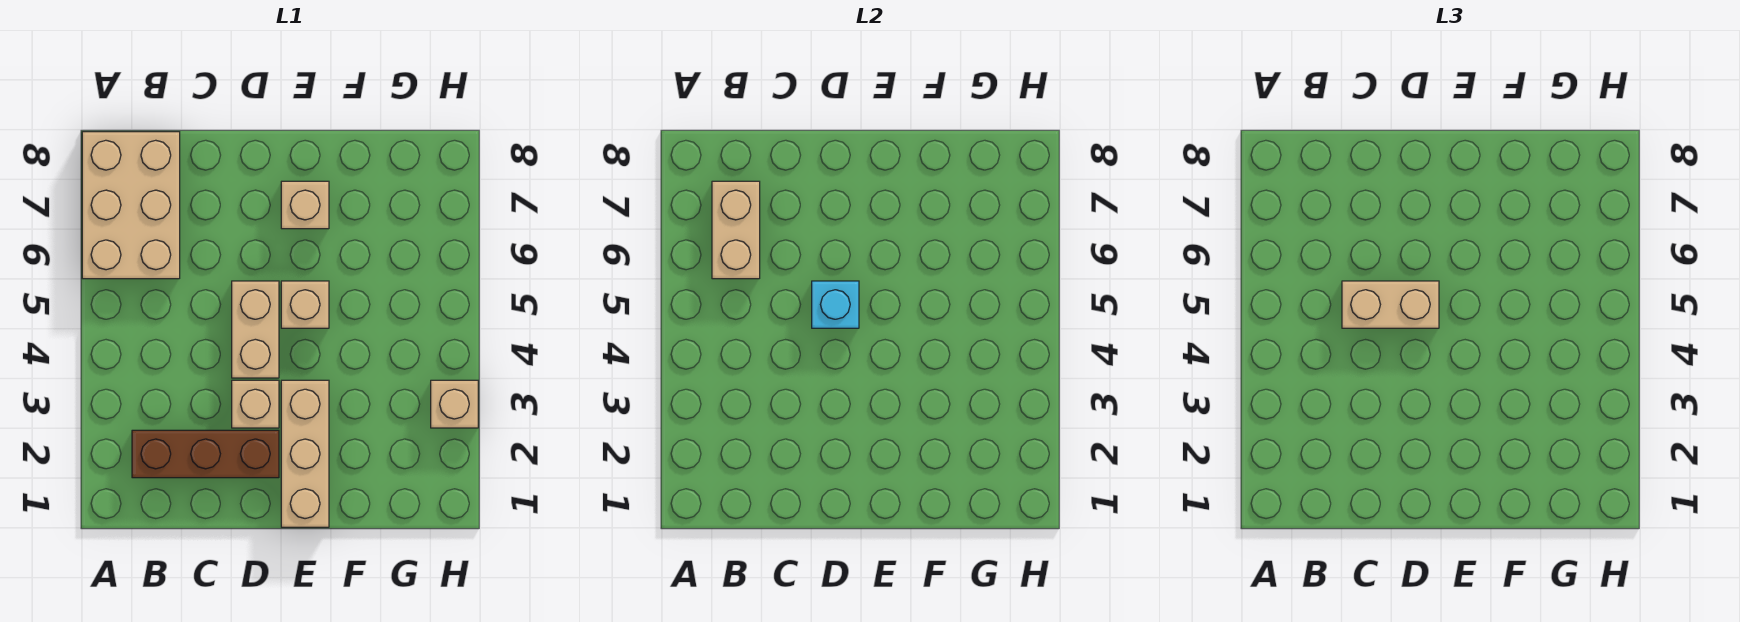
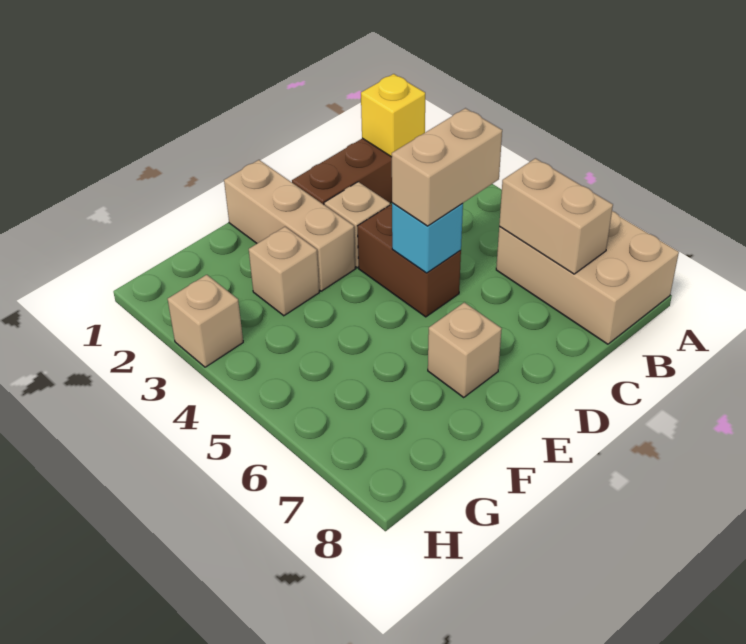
none -> yellow brick B2 level 2
tan brick D4:D5 level 1 -> brown brick D4:D5 level 1
tan brick E5 level 1 -> tan brick F3 level 1

